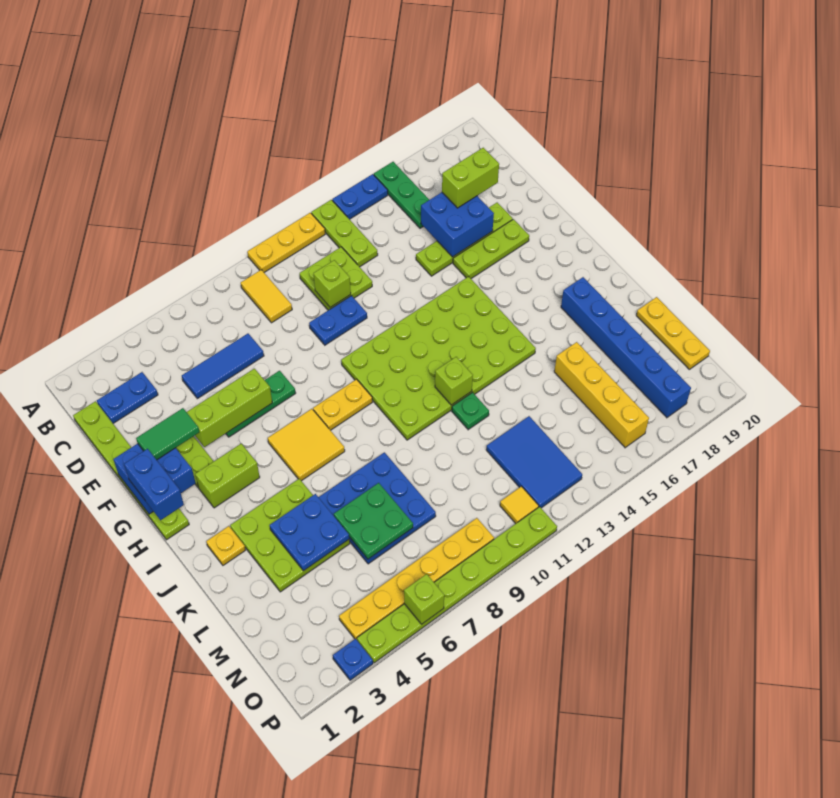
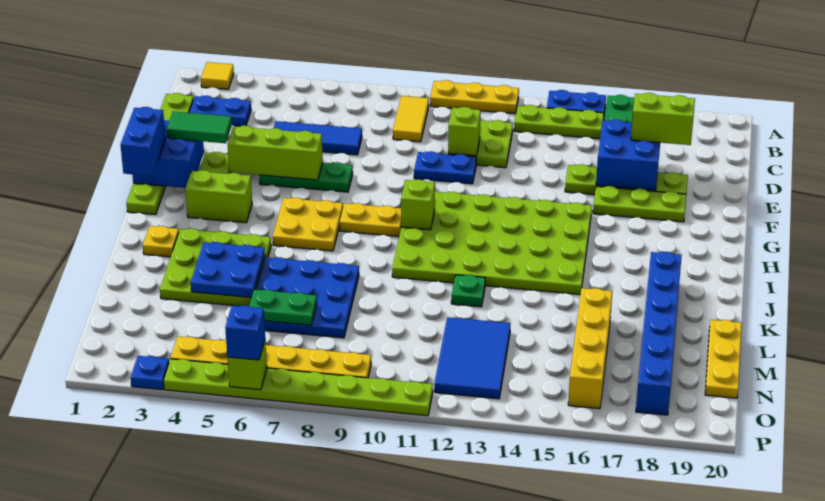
lime plate A13:C13 level 1 -> lime plate B13:B15 level 1
yellow tile H6:I7 level 1 -> yellow plate H6:I7 level 1
lime brick J12 level 2 -> lime brick H10 level 2
green plate L6:M7 level 2 -> green plate M6:M7 level 2
yellow tile O11 level 1 -> yellow tile A2 level 1
none -> blue brick P6 level 3

